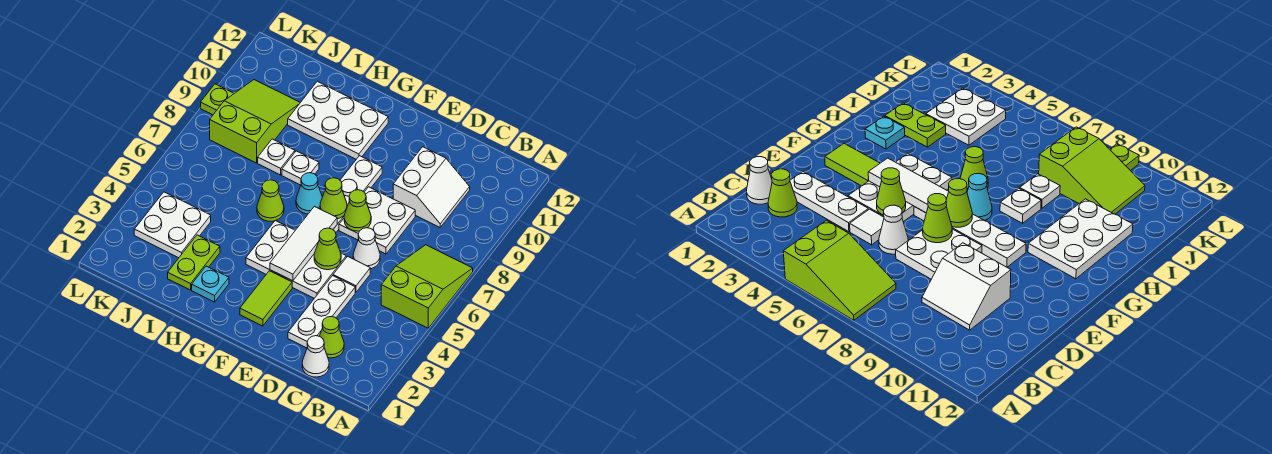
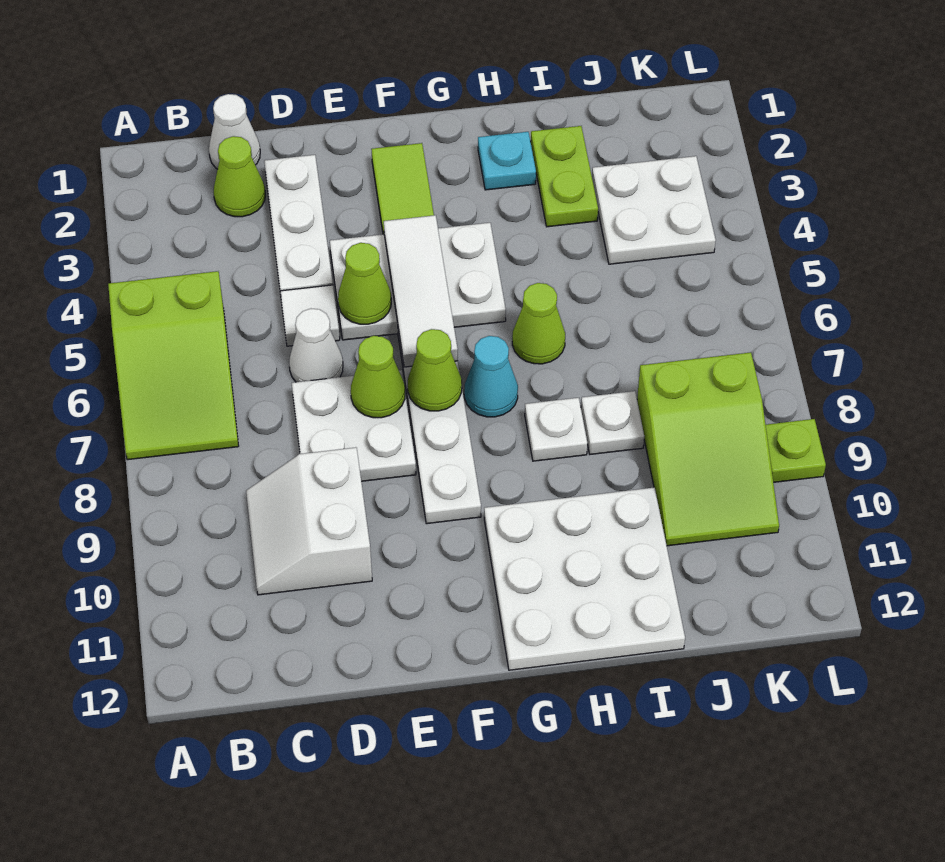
white plate G10:I11 level 1 -> white plate G10:I12 level 1

